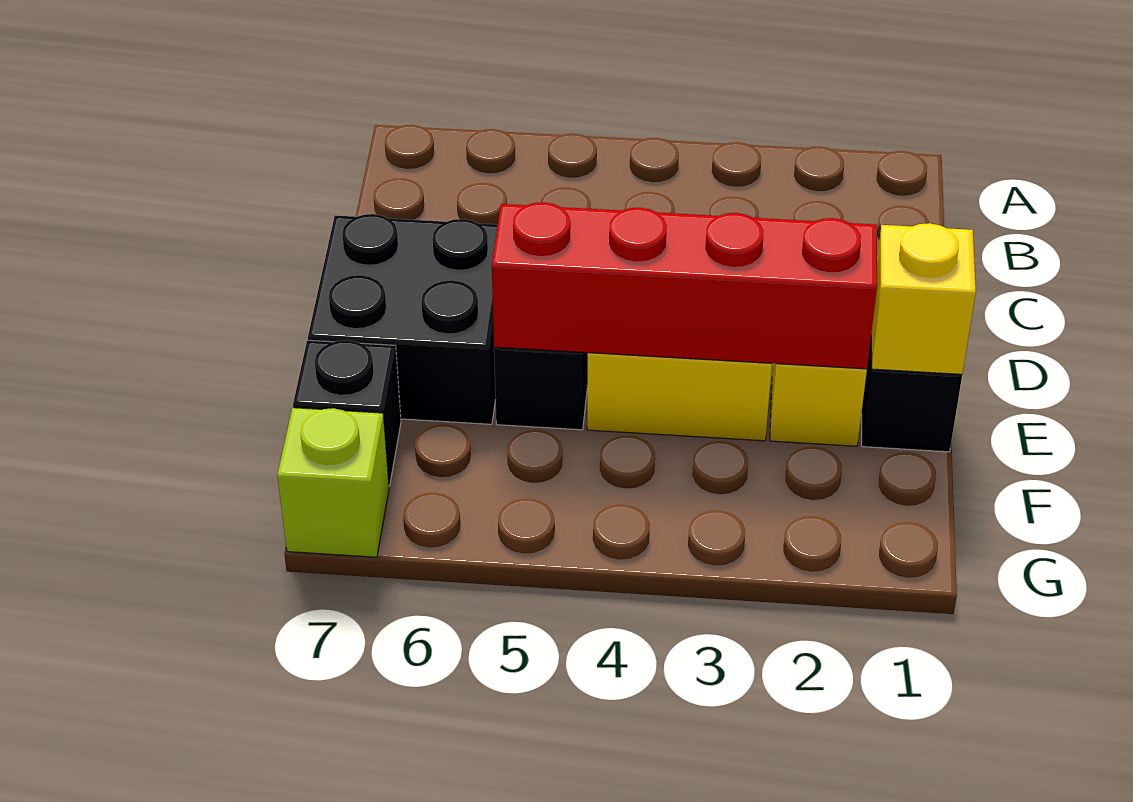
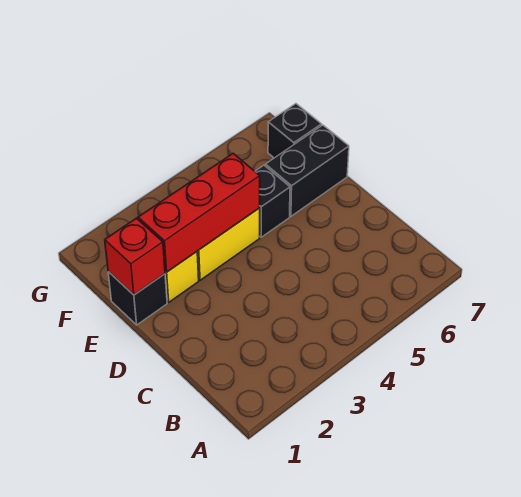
black brick D6:E7 level 1 -> black brick E6:E7 level 1
yellow brick E1 level 2 -> red brick E1 level 2
red brick E2:E5 level 2 -> red brick E2:E4 level 2
lime brick G7 level 1 -> none

